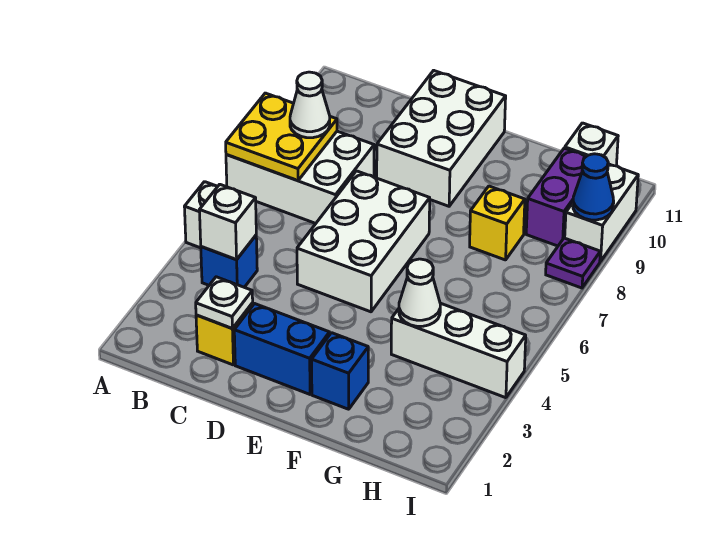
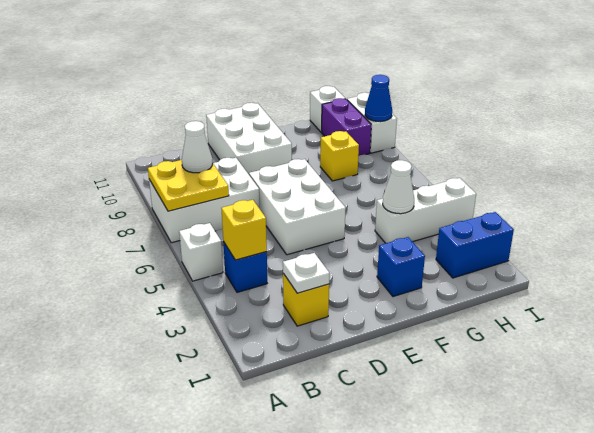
white brick B4 level 2 -> yellow brick B4 level 2
blue brick D2:E2 level 1 -> blue brick H2:I2 level 1
purple plate I8 level 1 -> none

